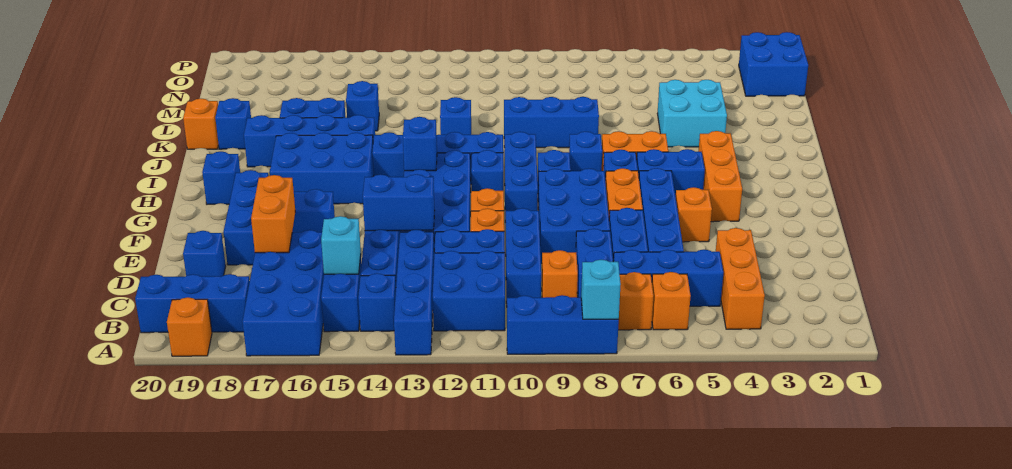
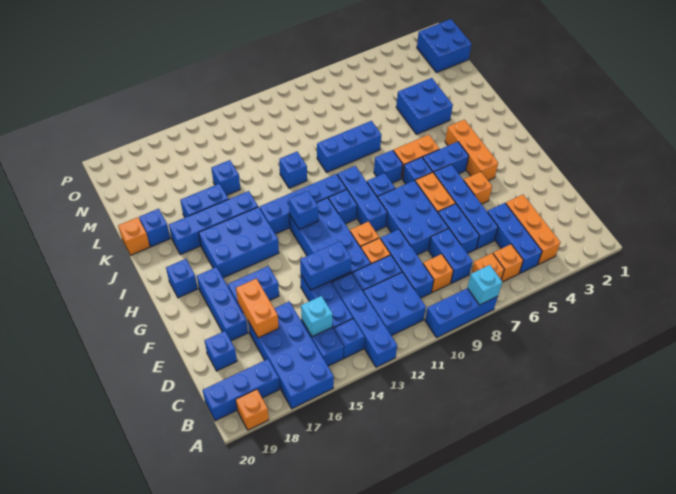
blue brick C5:C7 level 1 -> blue brick B5:D5 level 1
cyan brick K4:L5 level 1 -> blue brick K4:L5 level 1

